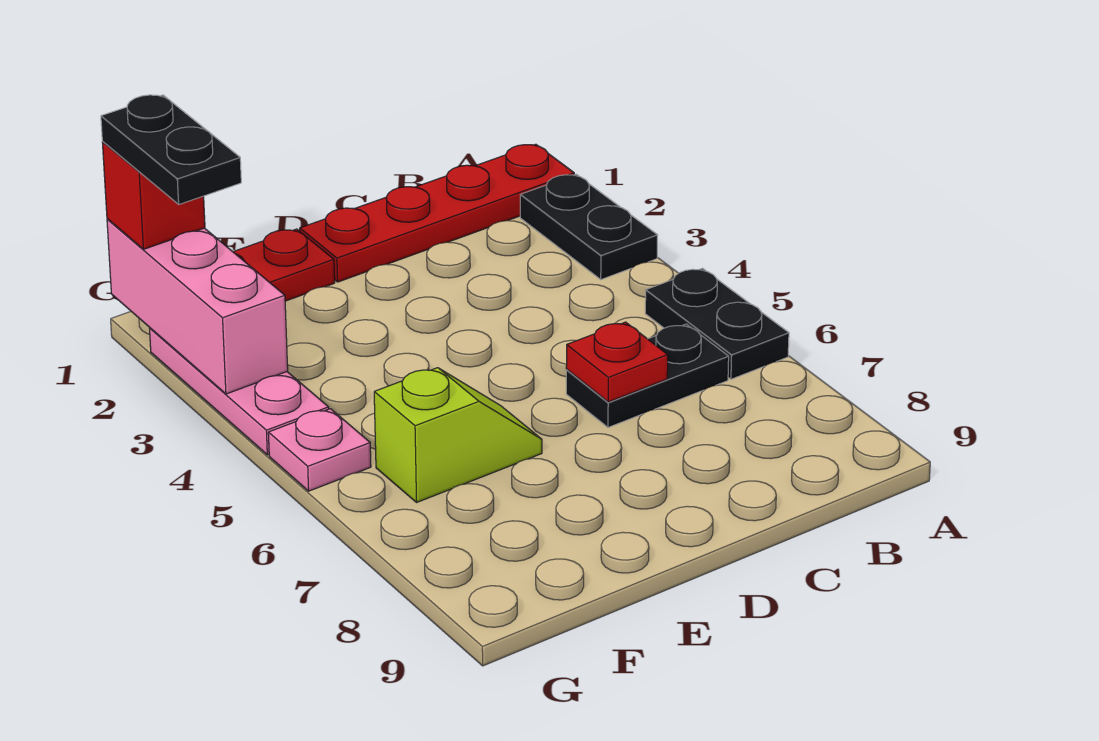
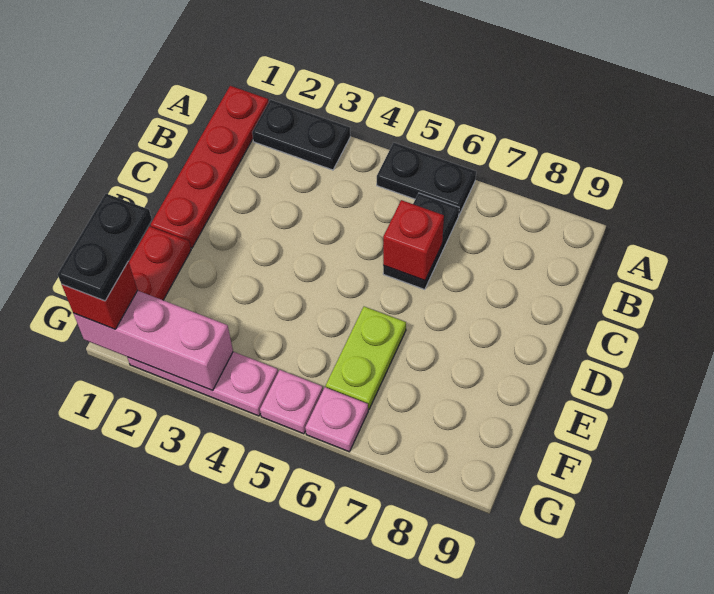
red plate C6 level 2 -> red brick C6 level 2
lime slope E6:F6 level 1 top F -> lime plate E6:F6 level 1
black plate G1:G2 level 4 -> black plate F1:G1 level 4
none -> pink plate G6 level 1

